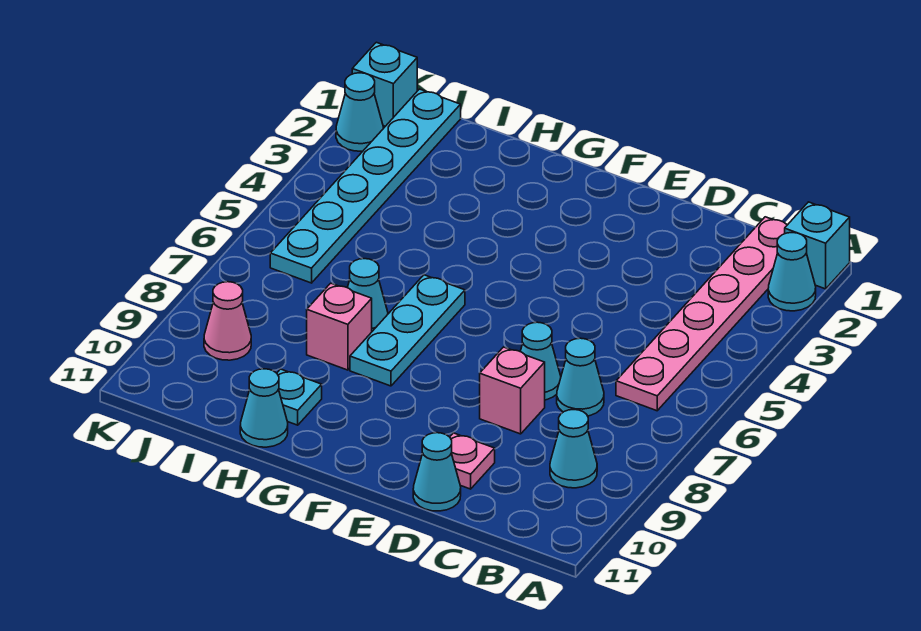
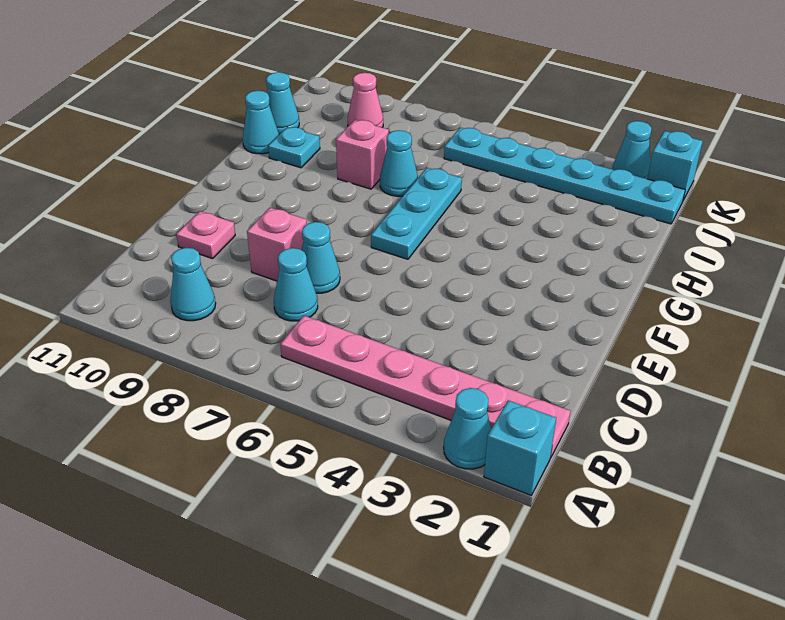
cyan cone D11 level 1 -> cyan cone I11 level 1
cyan plate G6:G8 level 1 -> cyan plate F6:H6 level 1

